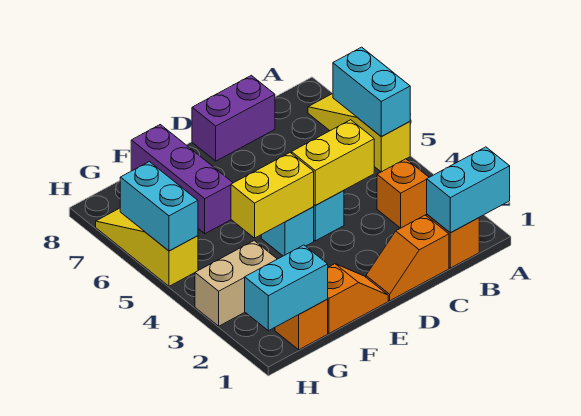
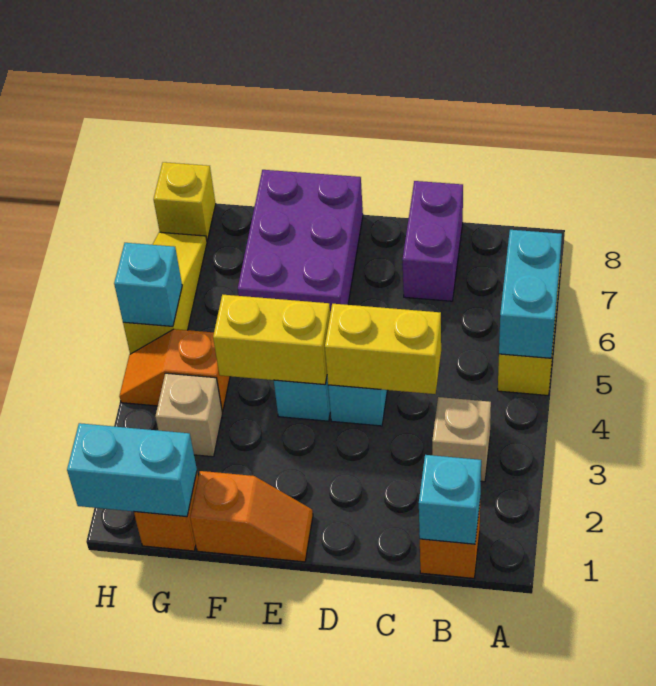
cyan brick A1:B1 level 2 -> cyan brick B1 level 2
orange brick B3 level 1 -> tan brick B3 level 1
orange slope C1:D1 level 1 top C -> orange slope G4:H4 level 1 top G
purple brick C8:D8 level 1 -> purple brick C7:C8 level 1
purple brick F6:F8 level 1 -> purple brick E6:F8 level 1
tan brick G3:H3 level 1 -> tan brick G3 level 1
cyan brick H5:H6 level 2 -> cyan brick H5 level 2
none -> yellow brick H8 level 1

